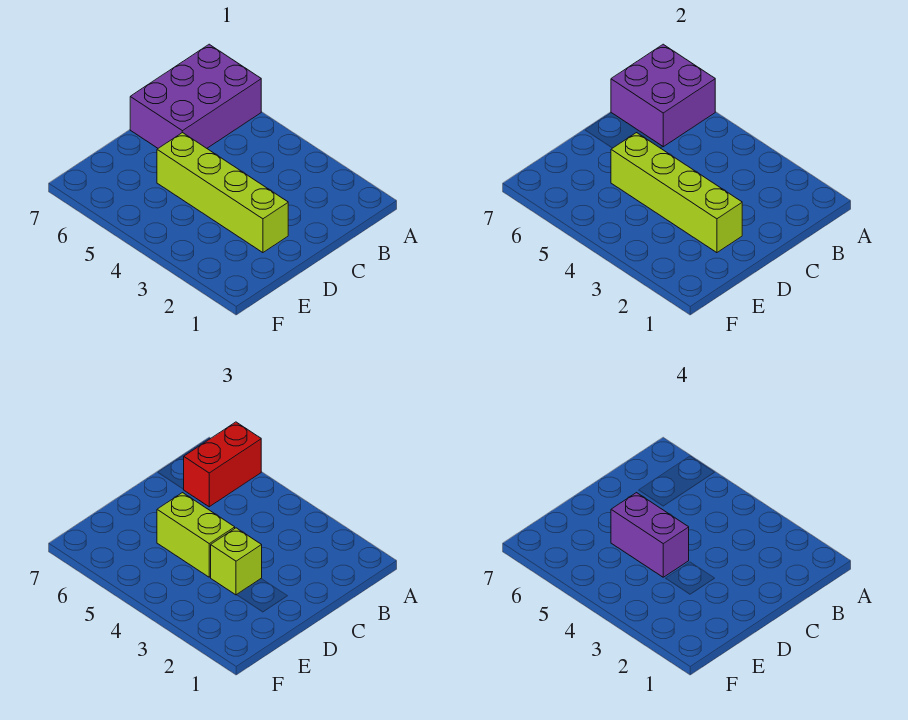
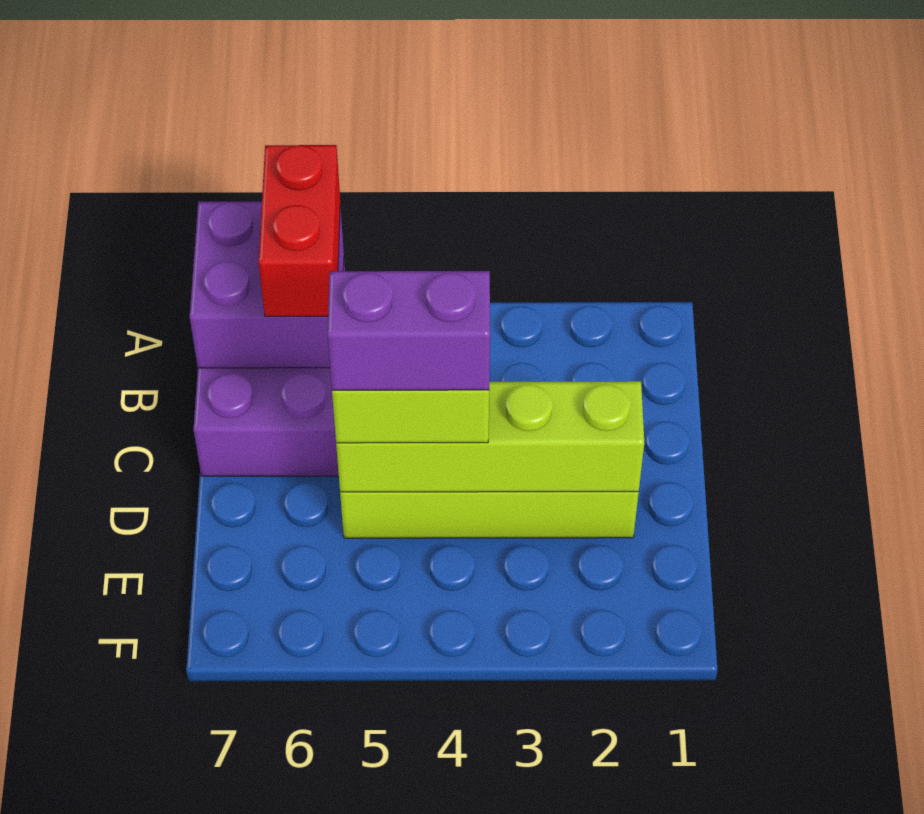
lime brick D3 level 3 -> none

